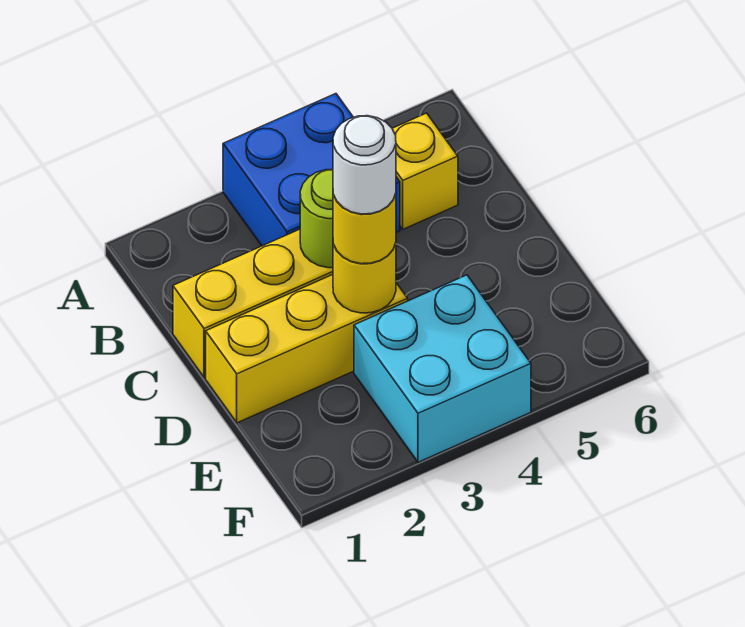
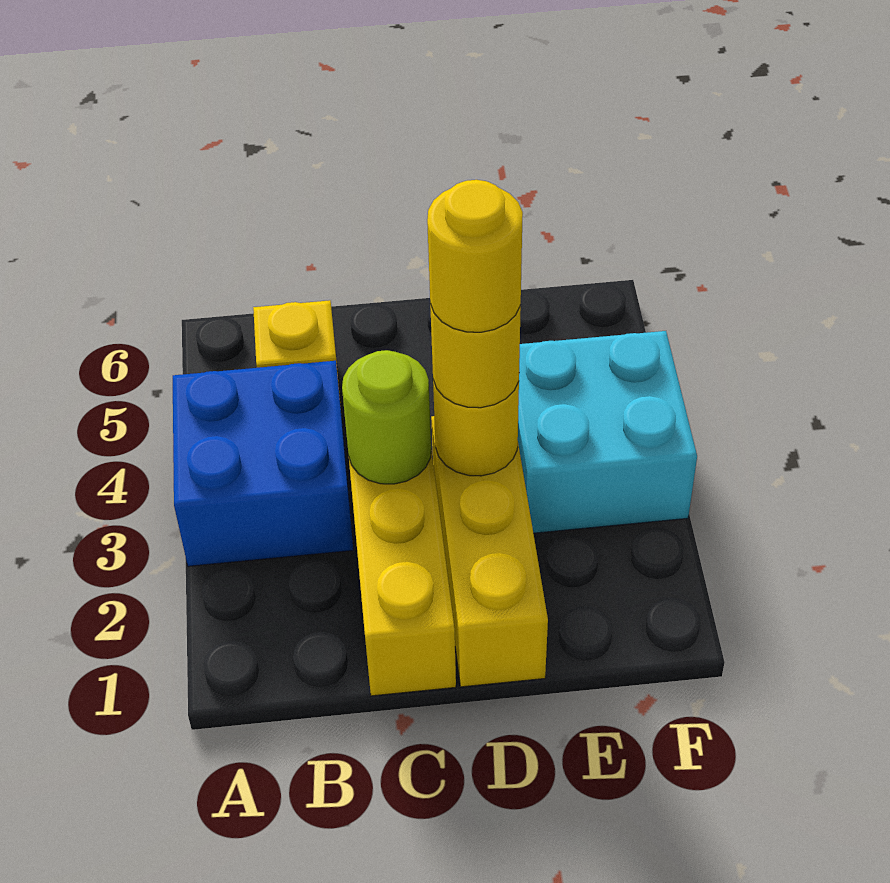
white round brick D3 level 4 -> yellow round brick D3 level 4

